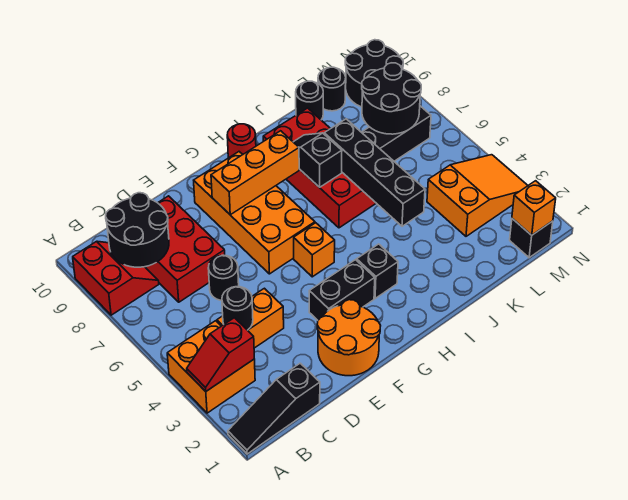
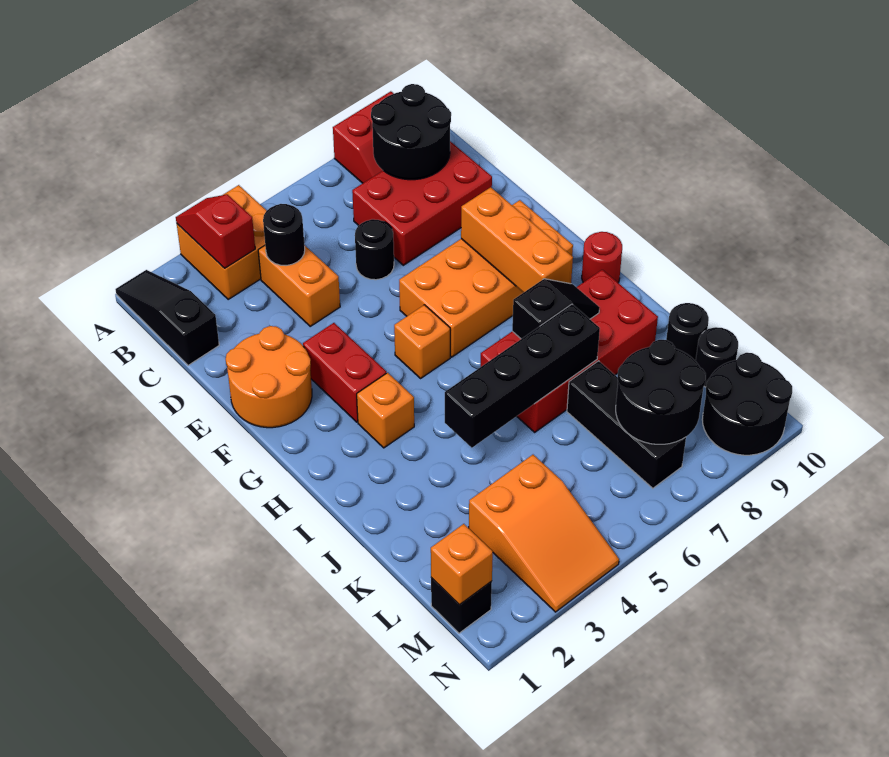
black brick F3:G3 level 1 -> red brick F3:G3 level 1
black brick H3 level 1 -> orange brick H3 level 1

